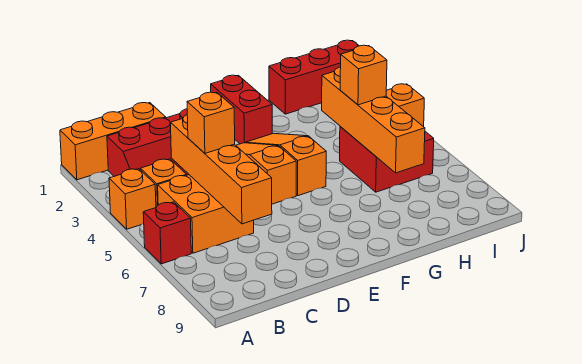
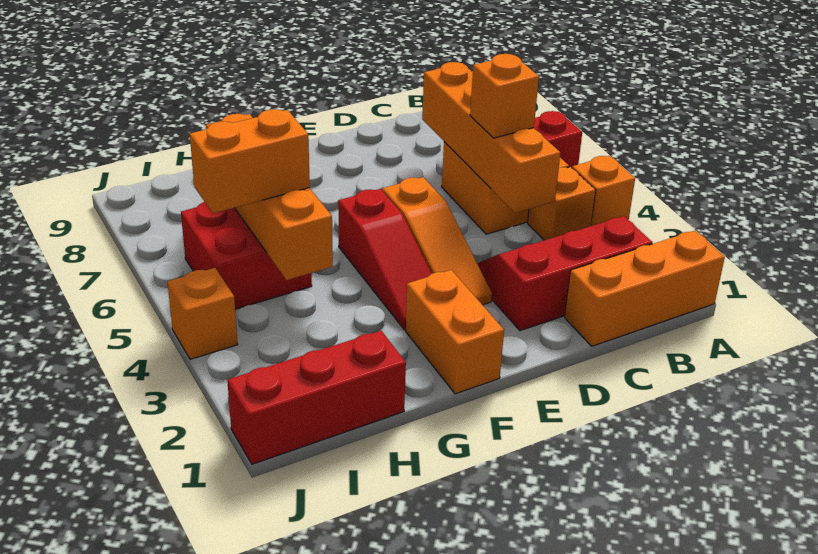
red brick F1:F2 level 1 -> orange brick F1:F2 level 1
orange slope F3:F5 level 1 top 5 -> red slope F3:F5 level 1 top 5
orange brick H5 level 3 -> orange brick H5:I5 level 3

